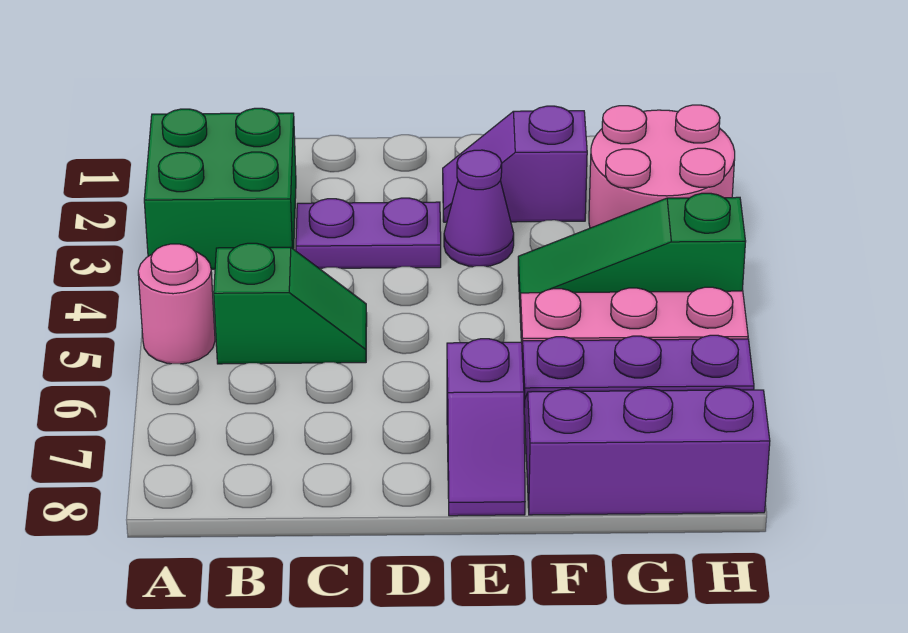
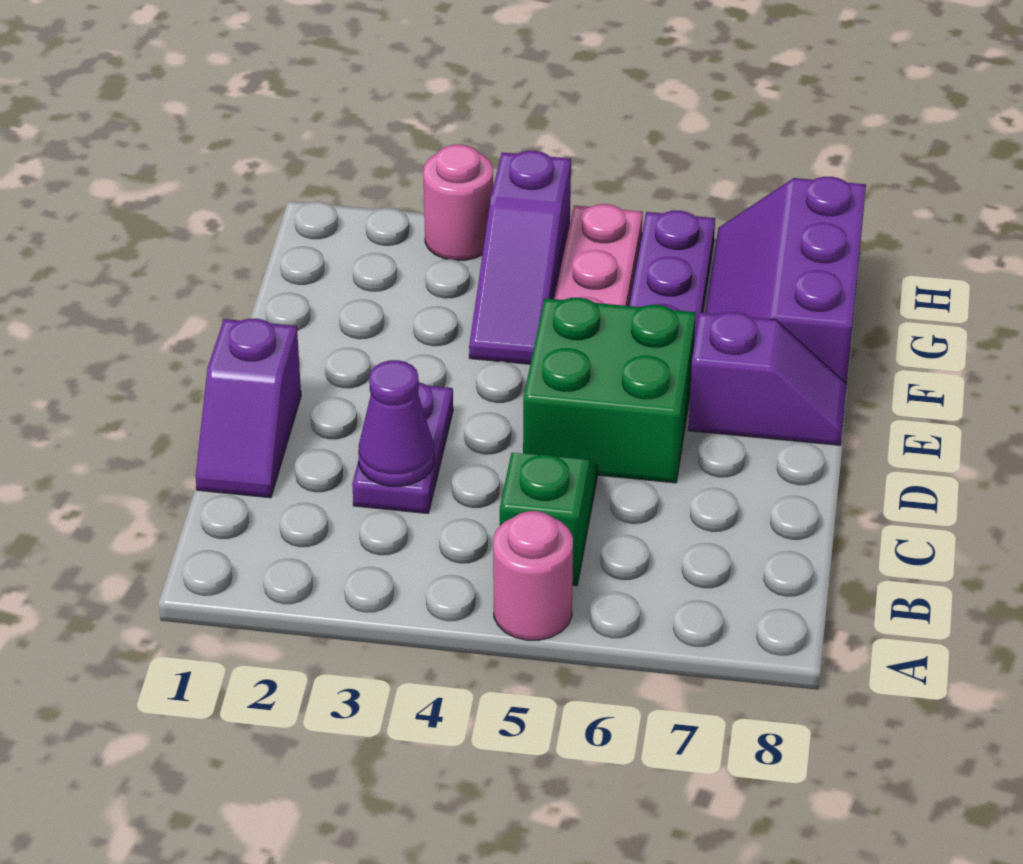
green brick A2:B3 level 1 -> green brick D5:E6 level 1
purple slope E2:F2 level 1 top F -> purple slope C1:D1 level 1 top D
purple cone E3 level 1 -> purple cone C3 level 2
green slope F4:H4 level 1 top H -> purple slope F4:H4 level 1 top H
pink round brick G2:H3 level 1 -> pink round brick H3 level 1

